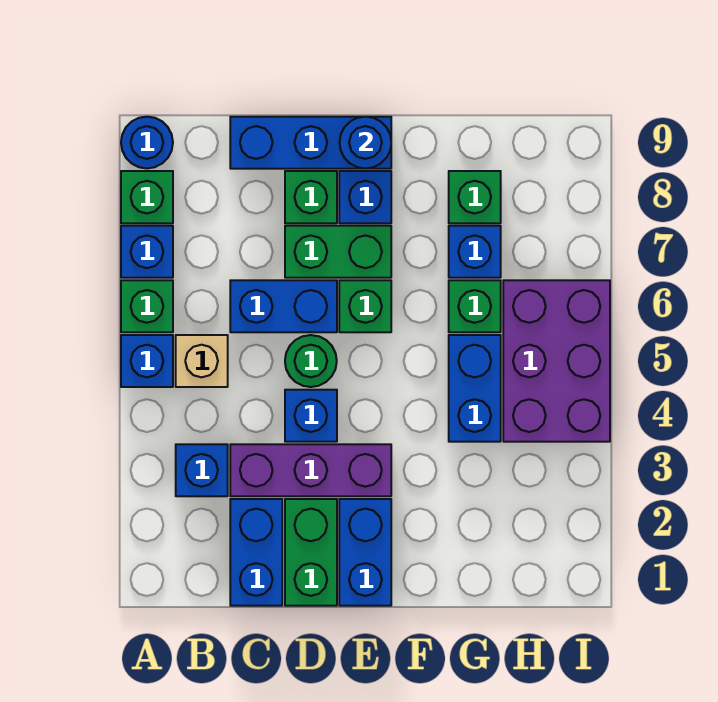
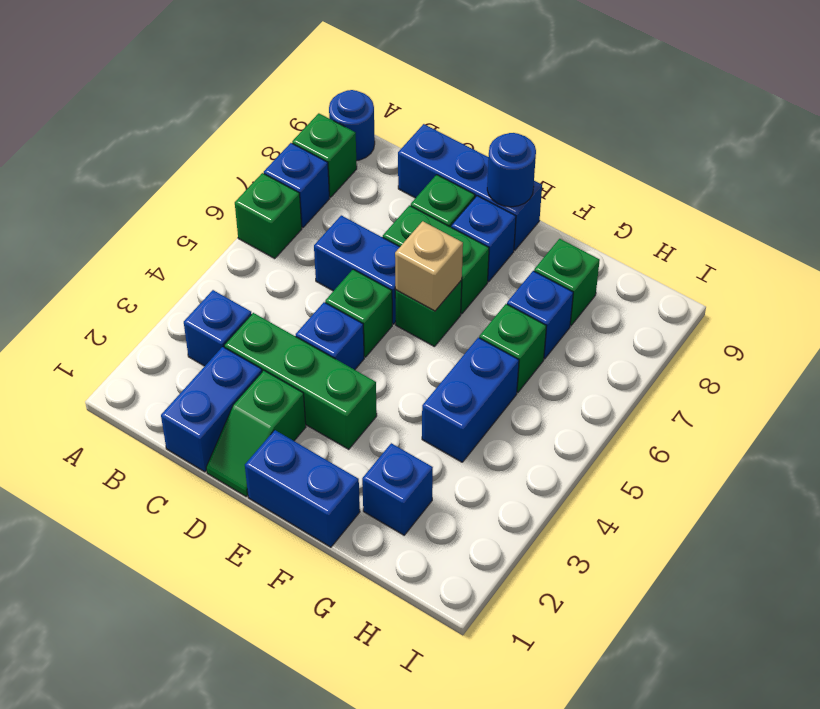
blue brick A5 level 1 -> blue brick G2 level 1
tan brick B5 level 1 -> tan brick E6 level 2
purple brick C3:E3 level 1 -> green brick C3:E3 level 1
green brick D1:D2 level 1 -> green slope D1:D2 level 1 top 2
green round brick D5 level 1 -> green brick D5 level 1
blue brick E1:E2 level 1 -> blue brick E1:F1 level 1
purple brick H4:I6 level 1 -> none

